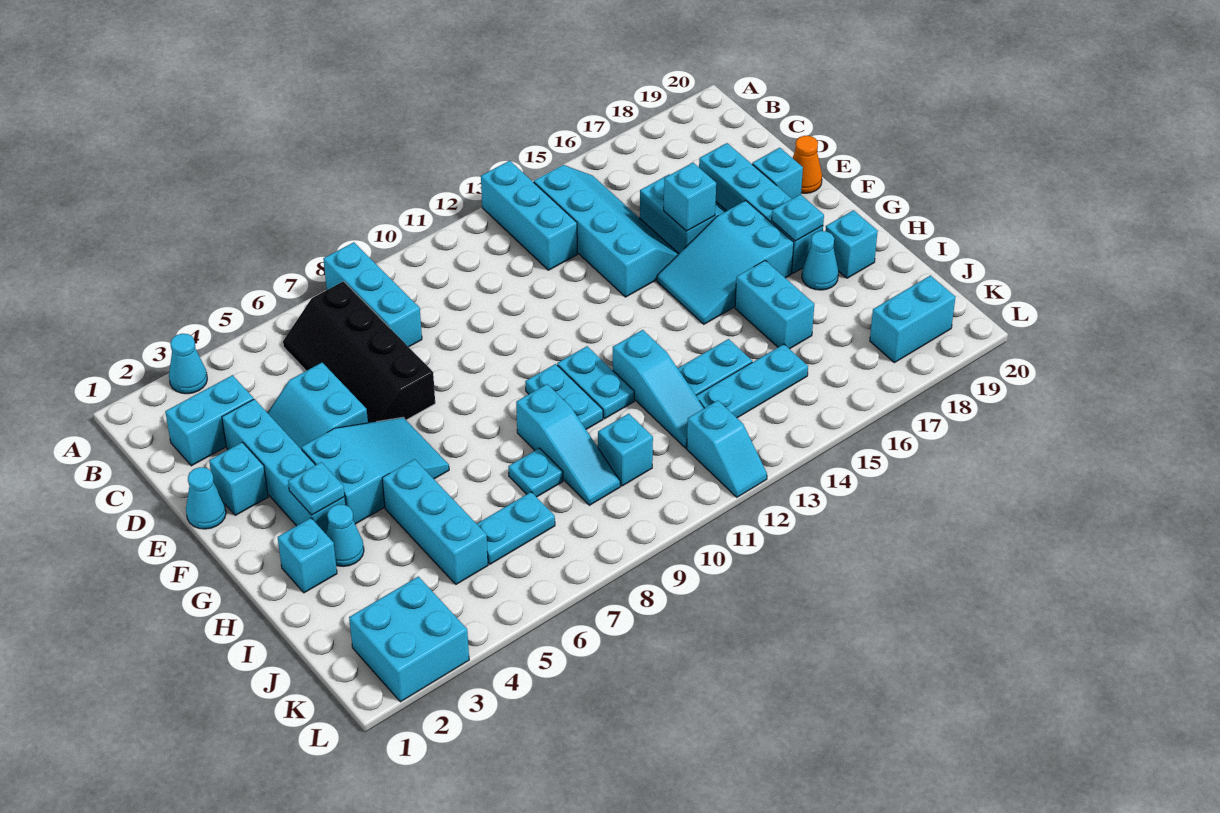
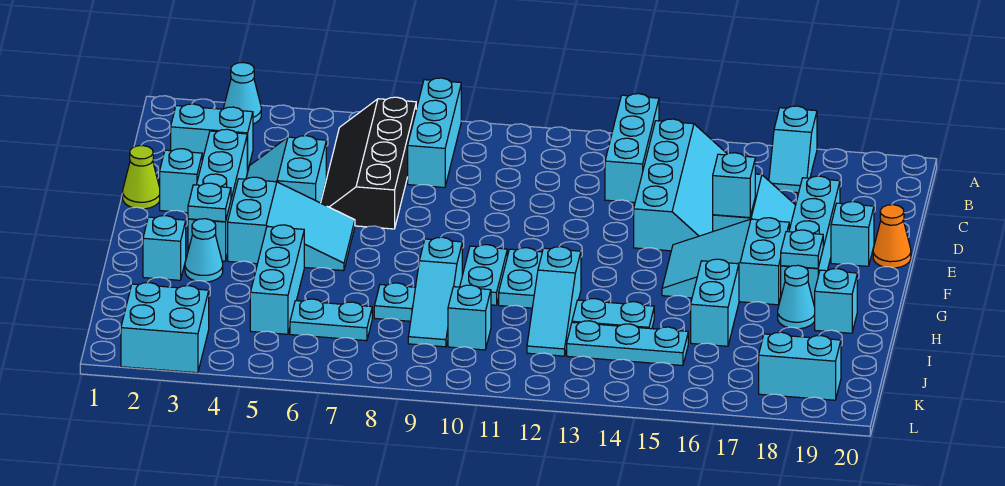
cyan cone E1 level 1 -> lime cone E1 level 1
cyan slope K12:L12 level 1 top K -> cyan slope A17:B17 level 1 top A

